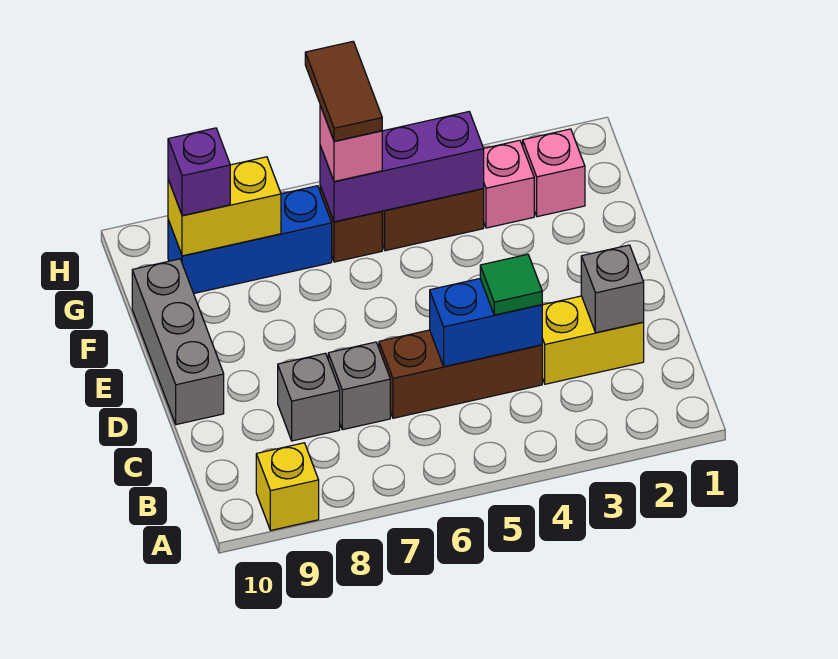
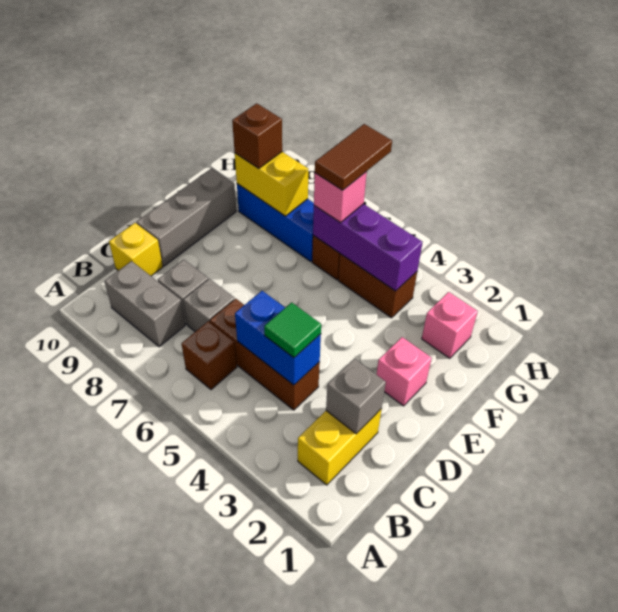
yellow brick A9 level 1 -> yellow brick C10 level 1
none -> brown brick B6 level 1
none -> grey brick B8:B9 level 1
yellow brick C2:C3 level 1 -> yellow brick B2:C2 level 1
pink brick G3 level 1 -> pink brick E2 level 1
purple brick G9 level 3 -> brown brick G9 level 3

